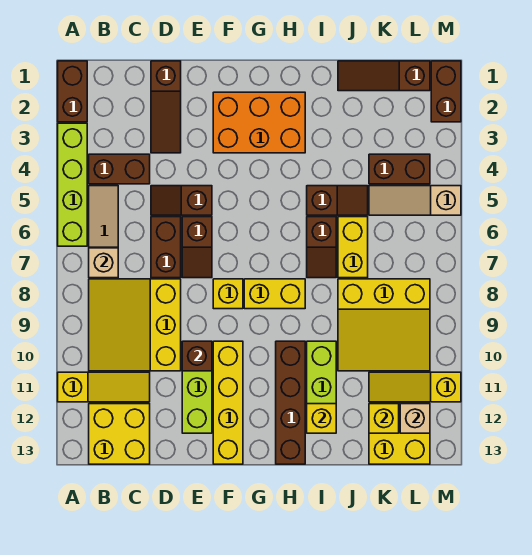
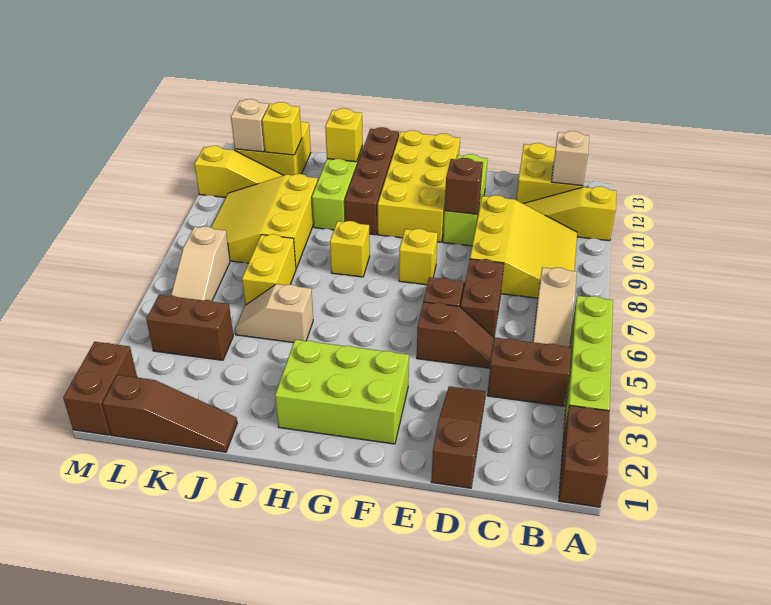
tan brick B7 level 2 -> tan brick B12 level 2
orange brick F2:H3 level 1 -> lime brick F2:H3 level 1
yellow brick F10:F13 level 1 -> yellow brick F10:G13 level 1
yellow brick G8:H8 level 1 -> yellow brick H8 level 1
brown slope I5:J5 level 1 top I -> tan slope I5:J5 level 1 top I
brown slope I6:I7 level 1 top 6 -> none
yellow slope J8:L10 level 1 top 8 -> yellow slope J8:L10 level 1 top J
tan slope K5:M5 level 1 top M -> tan slope L5:L7 level 1 top 7

